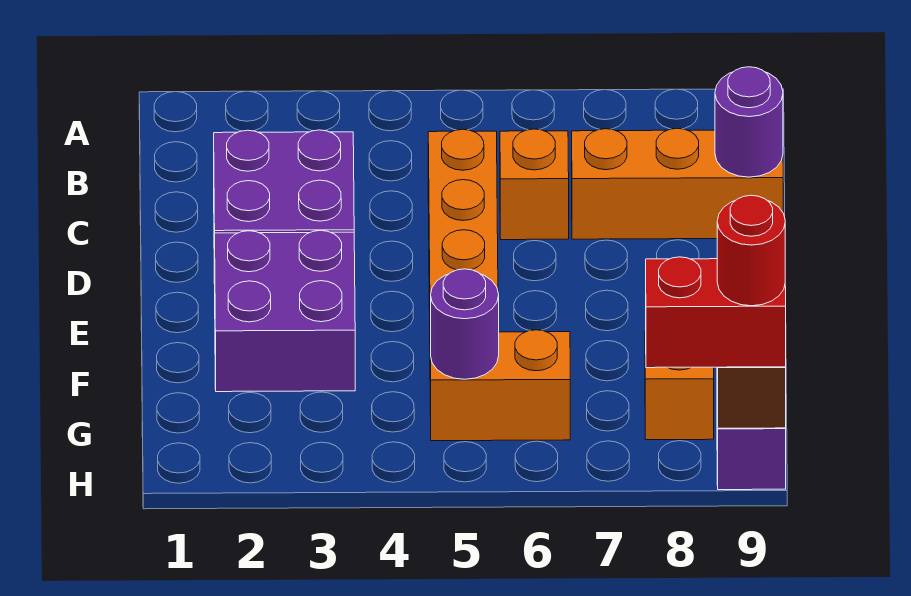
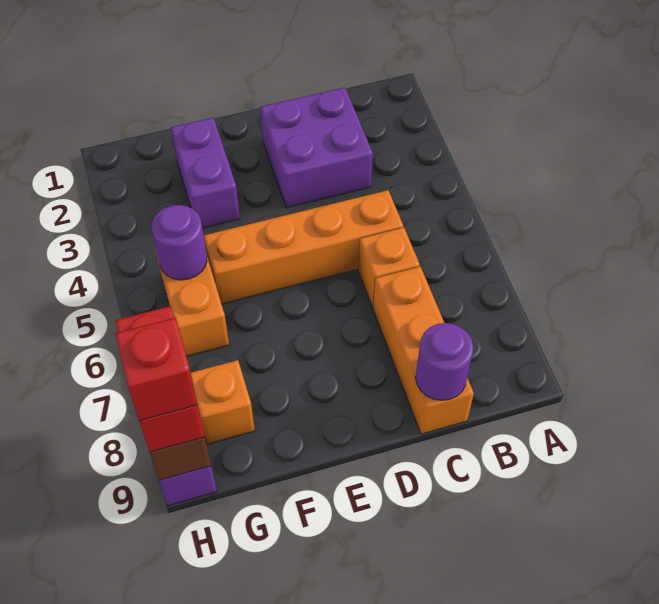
purple brick E2:F3 level 1 -> purple brick F2:F3 level 1
red round brick H9 level 4 -> red brick H9 level 4

